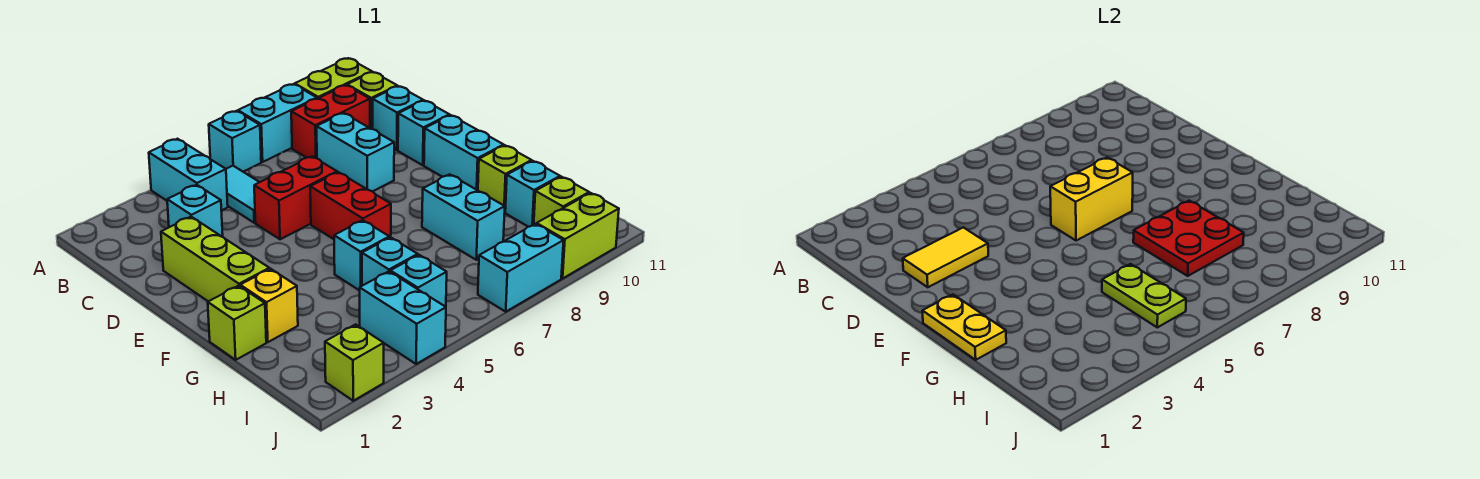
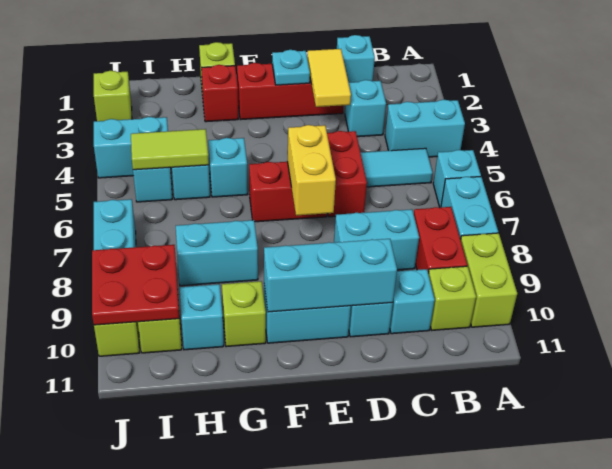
none -> cyan brick C1 level 1
lime brick D2:F2 level 1 -> red brick D2:F2 level 1
none -> cyan brick D10:F10 level 2
none -> cyan plate E2 level 2
yellow plate F1:G1 level 2 -> none
yellow brick G2 level 1 -> red brick G2 level 1
red plate G7:H8 level 2 -> red plate I9:J10 level 2
lime plate H5:I5 level 2 -> lime tile H5:I5 level 2

